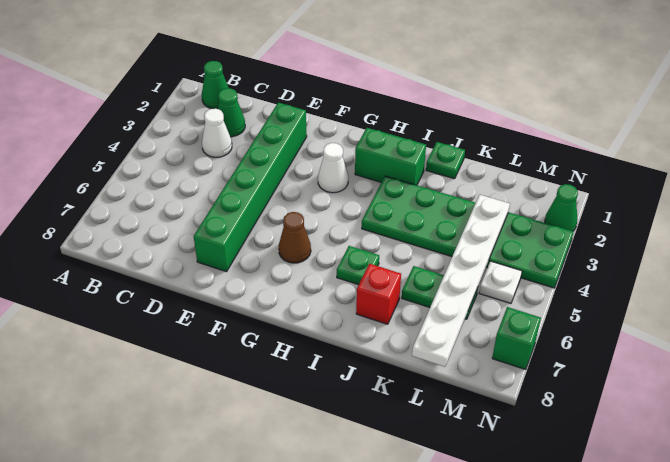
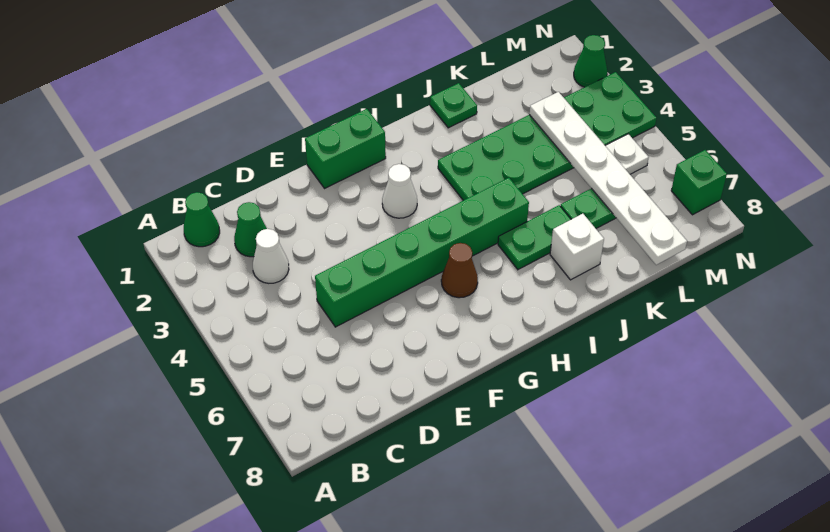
green brick E2:E7 level 1 -> green brick D5:I5 level 1
green brick H2:I2 level 1 -> green brick F1:G1 level 1
green plate I6 level 1 -> green plate I6:J6 level 1
red brick J7 level 1 -> white brick J7 level 1

